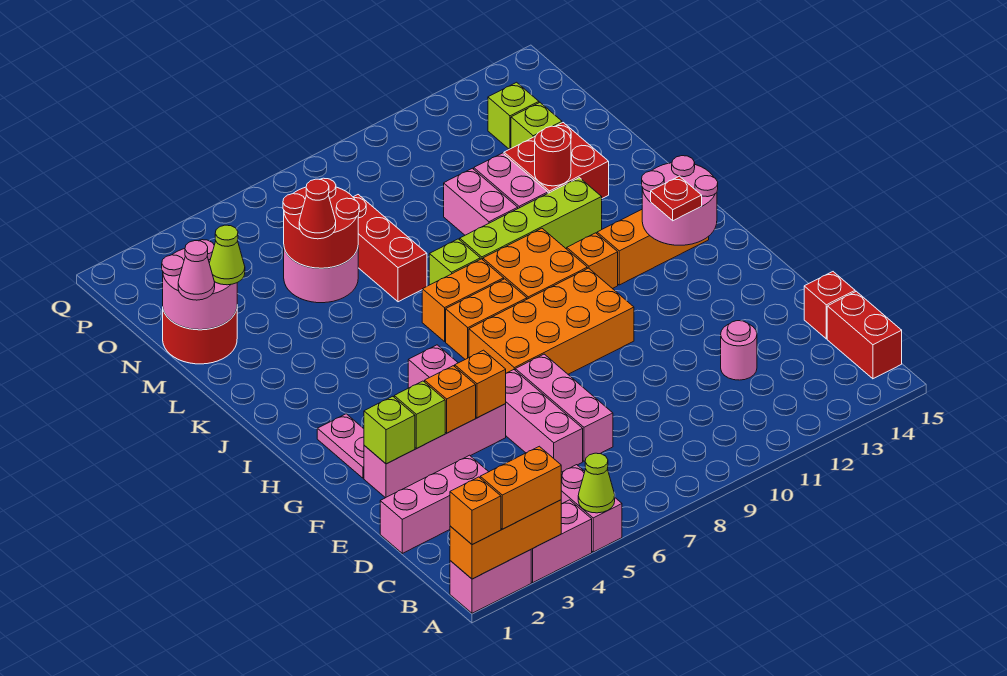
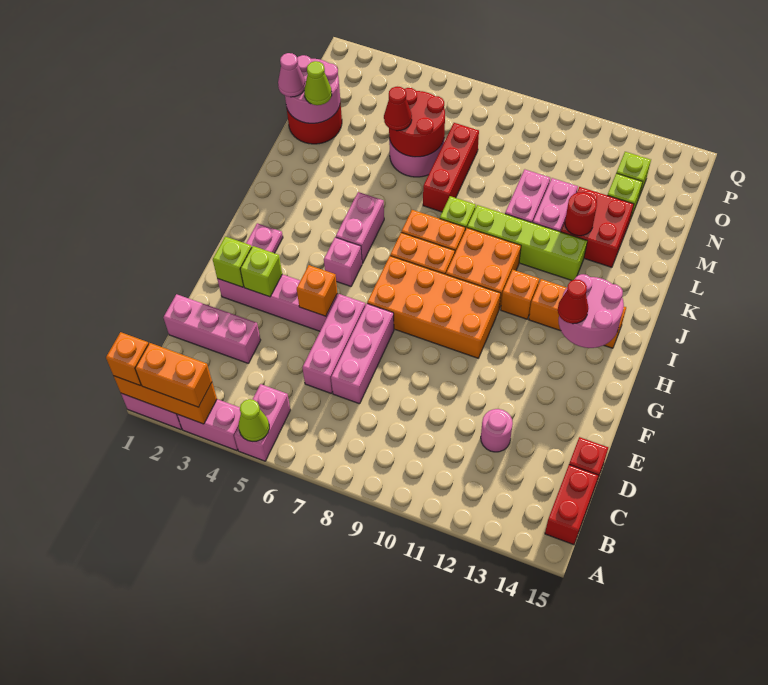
orange brick F4 level 2 -> none
red plate H13 level 3 -> red cone H13 level 3
none -> pink brick I5:J5 level 1

